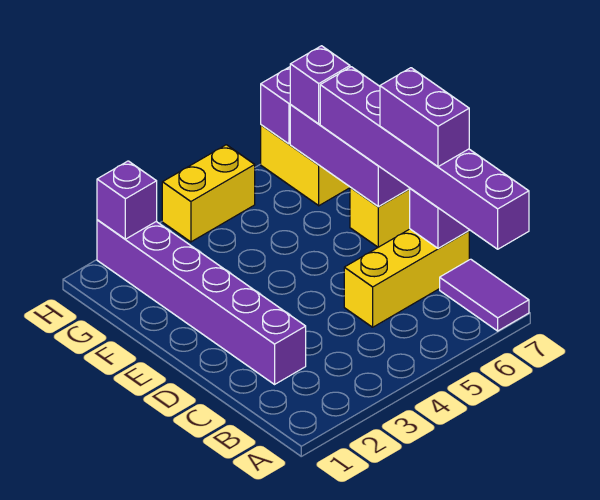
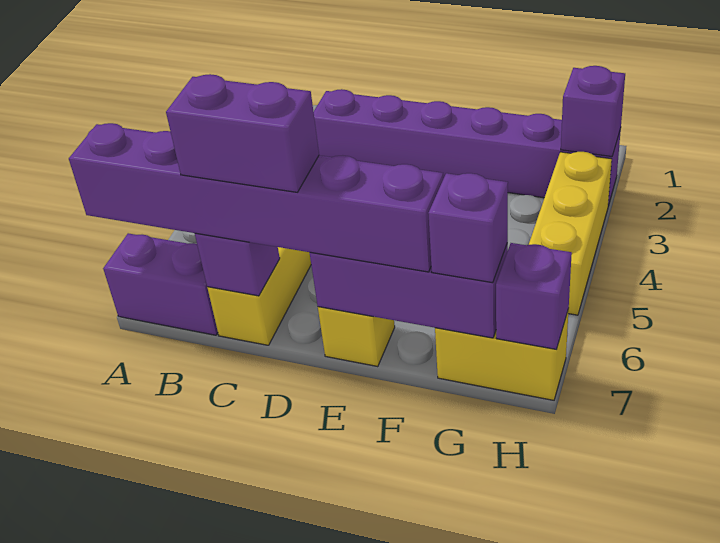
purple tile A7:B7 level 1 -> purple brick A7:B7 level 1
yellow brick H4:H5 level 1 -> yellow brick H3:H5 level 1

